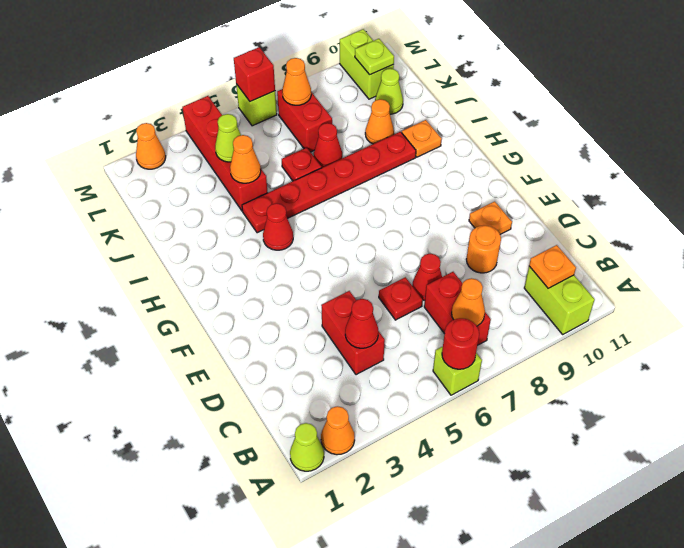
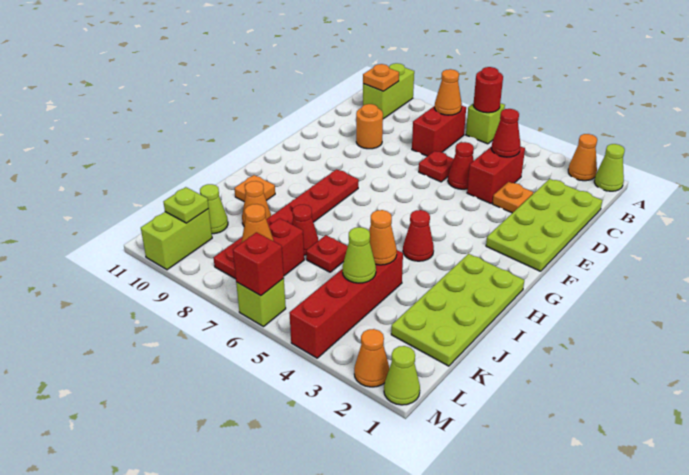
none -> lime plate C1:F2 level 1
red cone D7 level 1 -> red cone D5 level 1
orange plate E10 level 1 -> orange plate D3 level 1
none -> lime plate H1:K2 level 1
red plate I4:I9 level 1 -> red plate G8:L8 level 1
none -> lime cone M1 level 1

